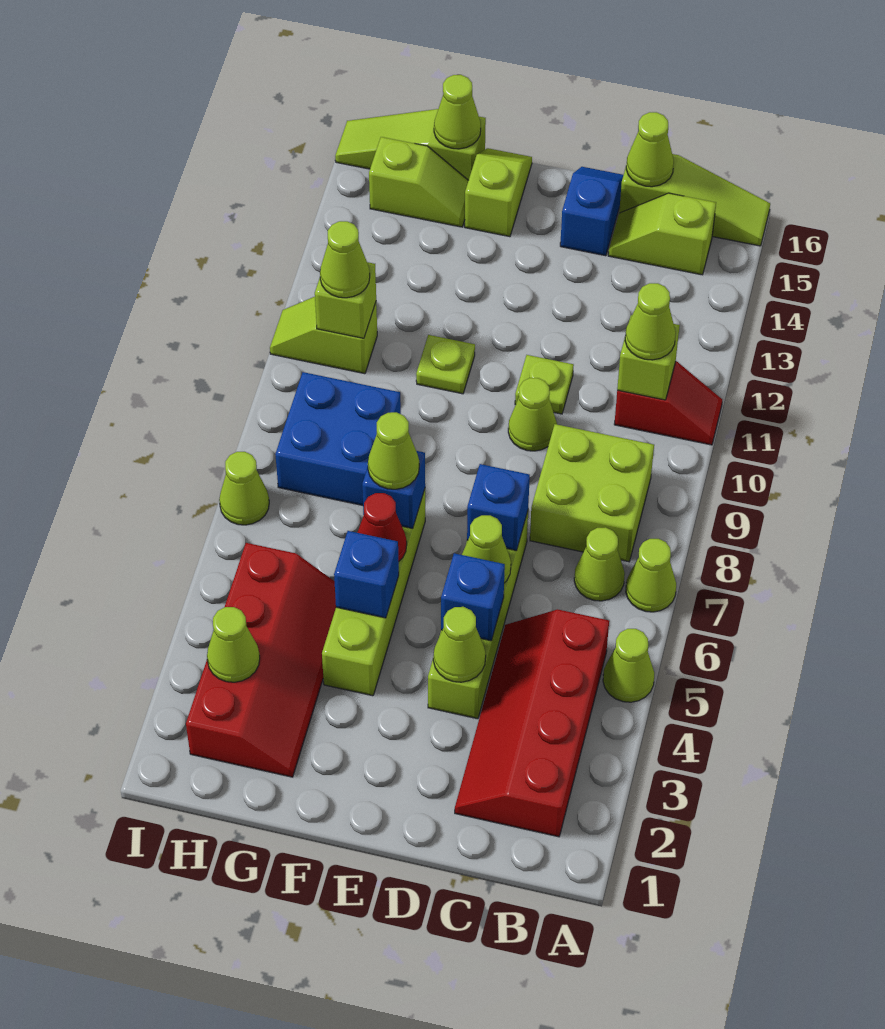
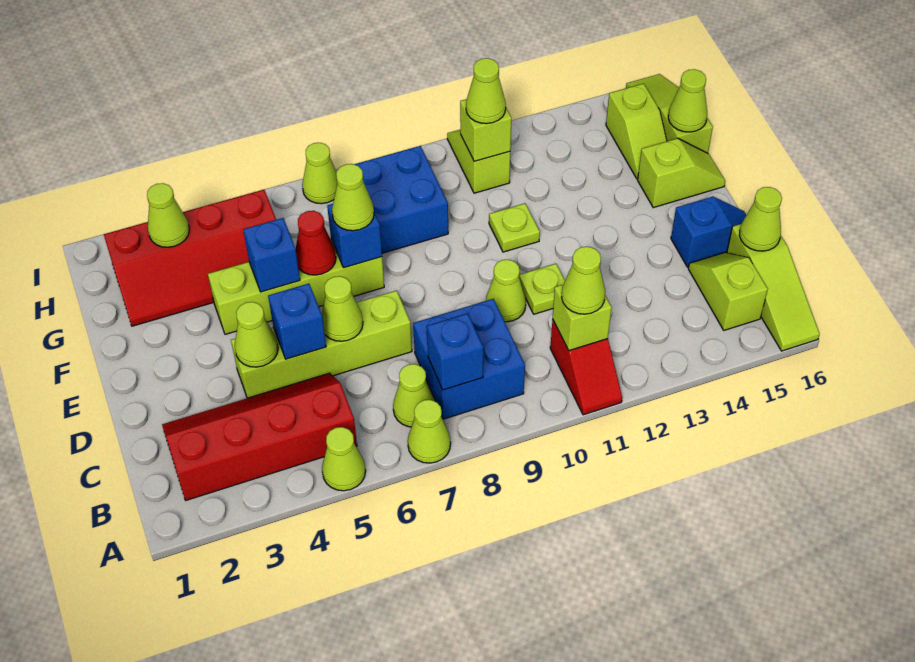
lime brick B8:C9 level 1 -> blue brick B8:C9 level 1
blue brick D7 level 2 -> blue brick B8 level 2

